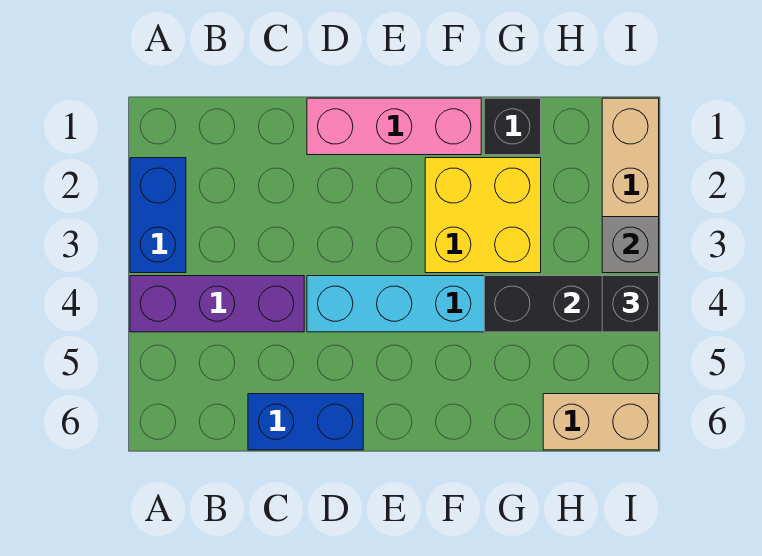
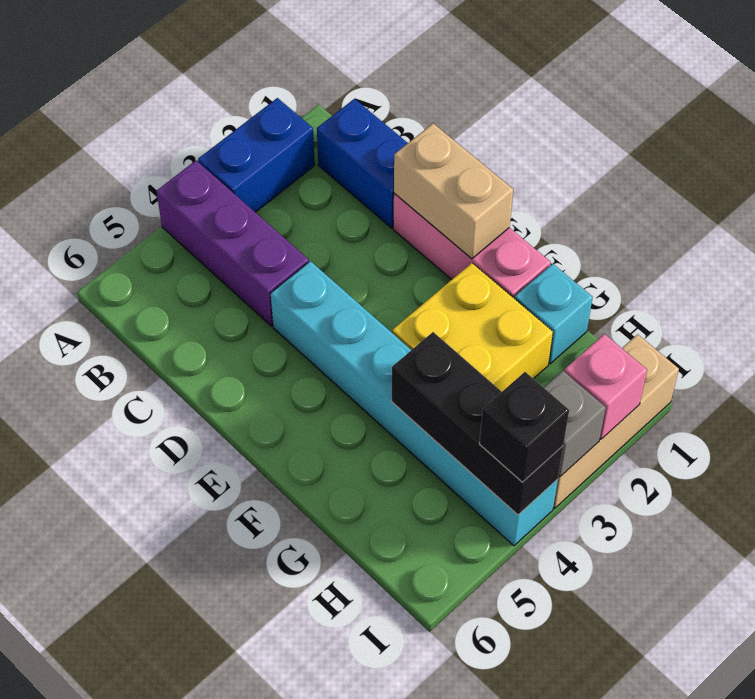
blue brick C6:D6 level 1 -> blue brick B1:C1 level 1
black brick G1 level 1 -> cyan brick G1 level 1
tan brick H6:I6 level 1 -> tan brick D1:E1 level 2
none -> pink brick I2 level 2

